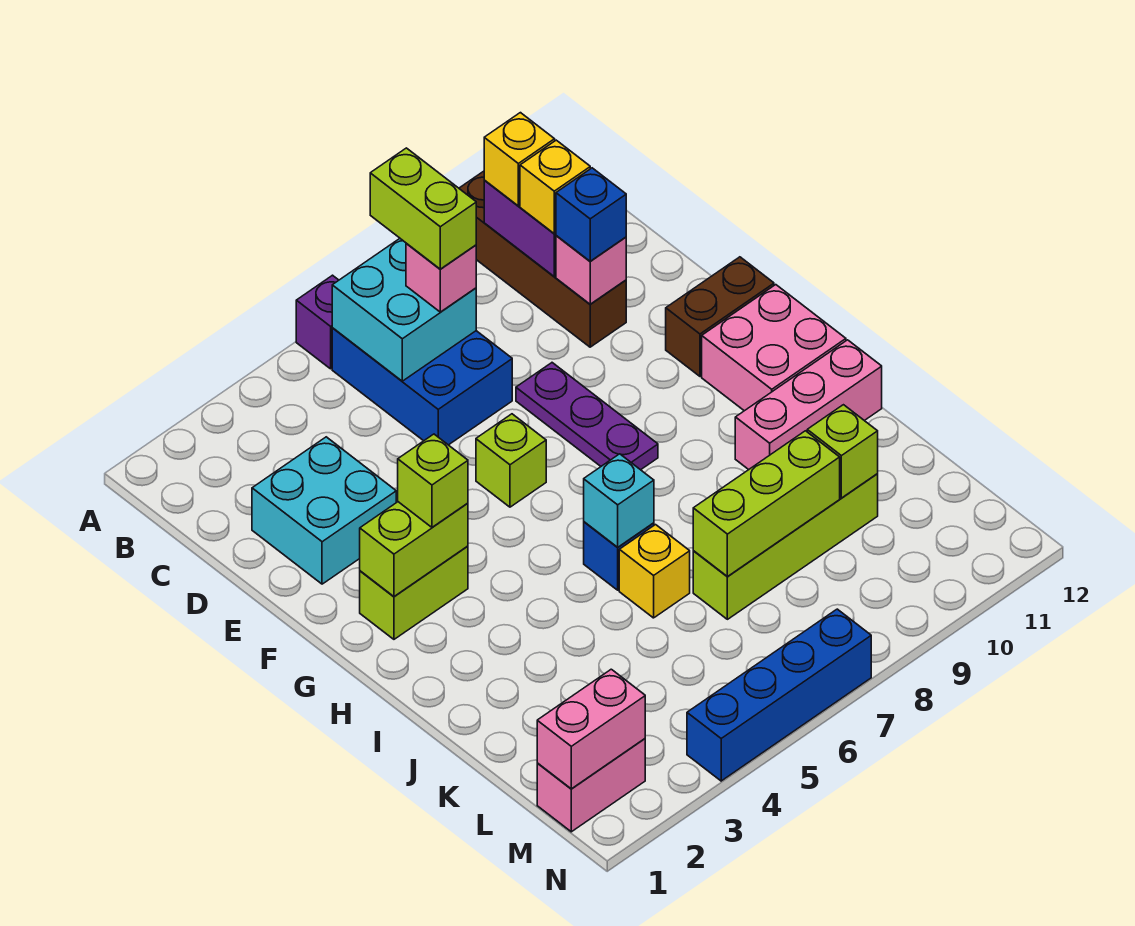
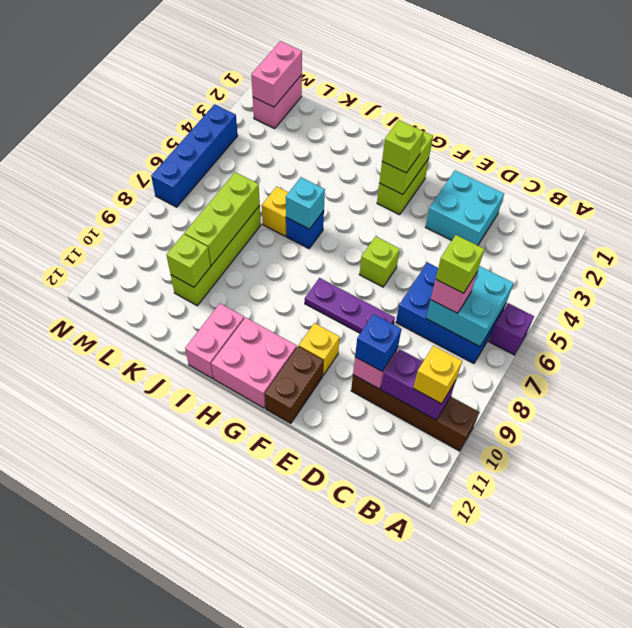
lime brick B7:C7 level 4 -> lime brick C7 level 4
yellow brick C10 level 3 -> yellow brick F10 level 1
pink brick I10:I12 level 1 -> pink brick I11:I12 level 1

